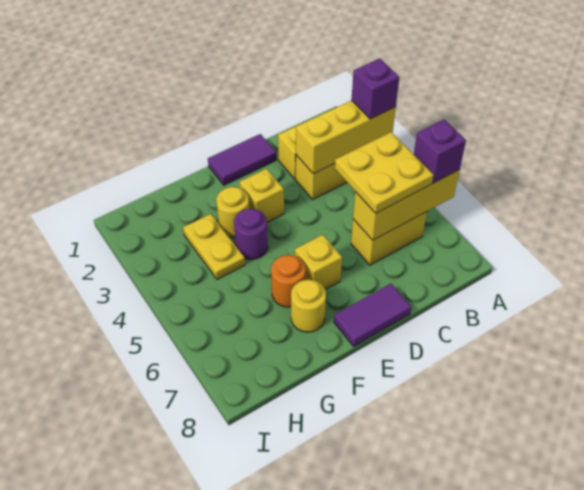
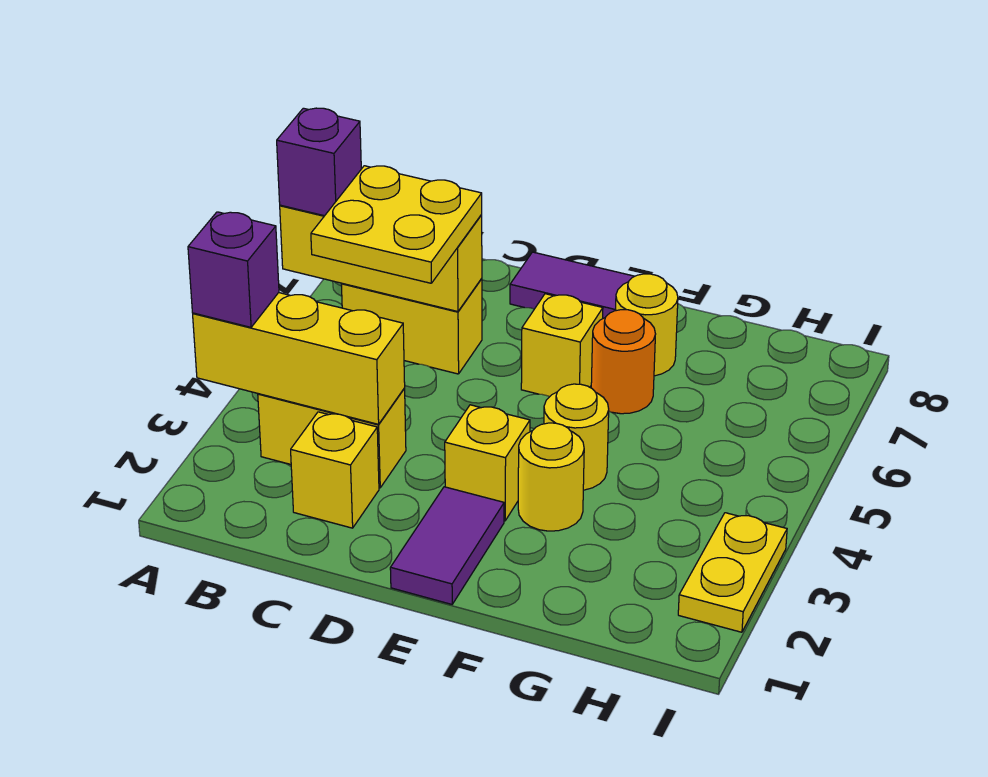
purple tile D1:E1 level 1 -> purple tile E1:E2 level 1
purple round brick F4 level 1 -> yellow round brick F4 level 1
yellow plate G3:G4 level 1 -> yellow plate I2:I3 level 1

